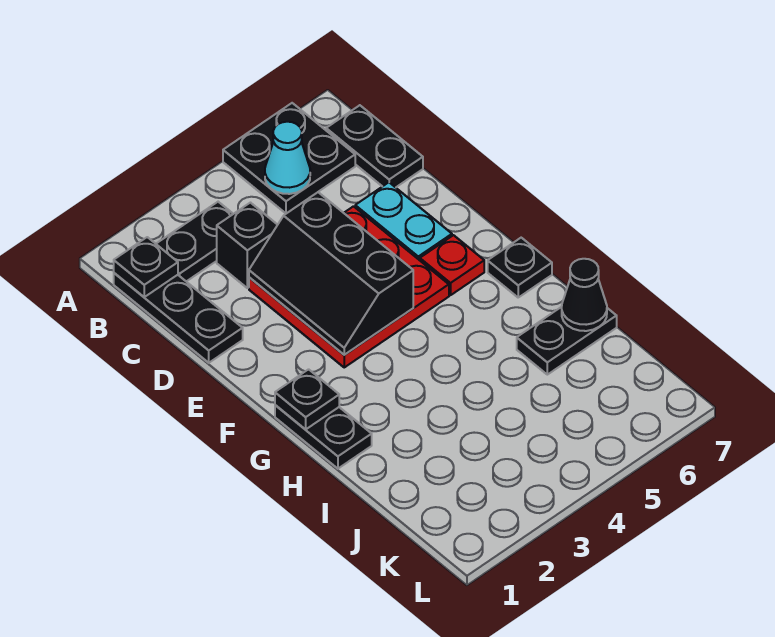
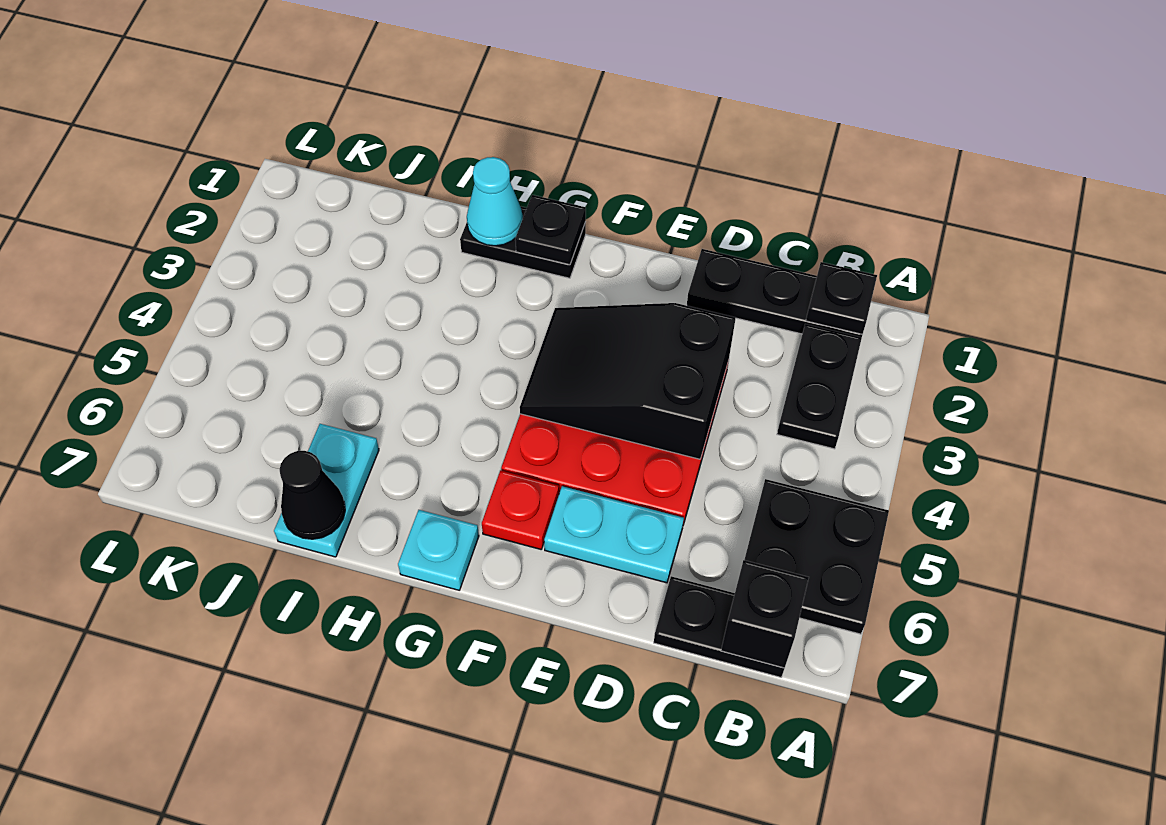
cyan cone B5 level 2 -> cyan cone H1 level 2
black brick C3 level 1 -> black brick B7 level 2
black slope D3:F4 level 2 top 4 -> black slope D3:F4 level 2 top D
black plate G7 level 1 -> cyan plate G7 level 1
black plate I6:I7 level 1 -> cyan plate I6:I7 level 1

